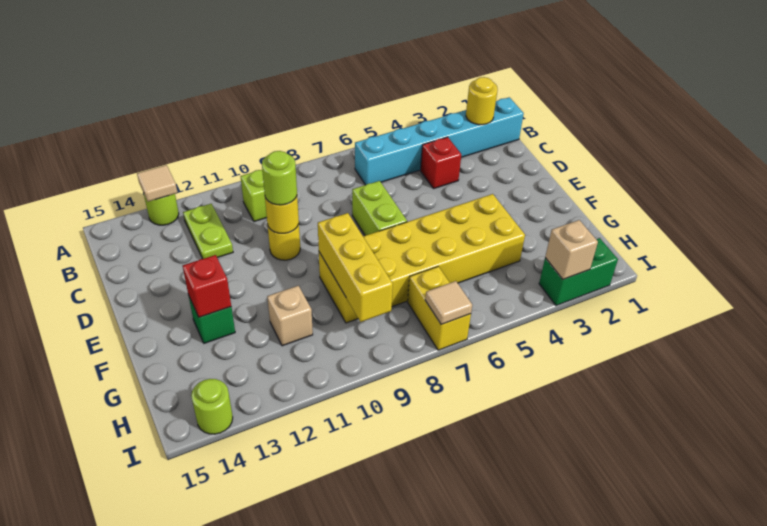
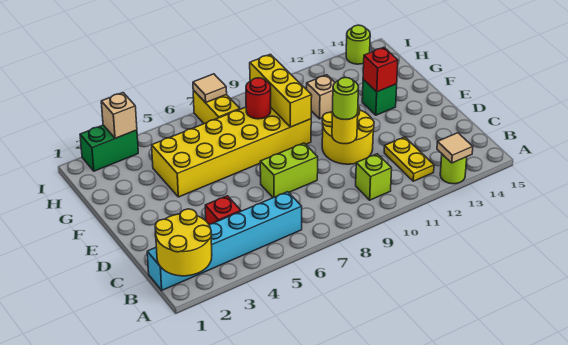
yellow round brick B2 level 2 -> yellow round brick A1:B2 level 2
lime plate B12:C12 level 1 -> yellow plate B12:C12 level 1
lime brick D7:E7 level 1 -> lime brick D7:D8 level 1
yellow round brick D10 level 1 -> yellow round brick D10:E11 level 1
none -> red round brick G8 level 2

